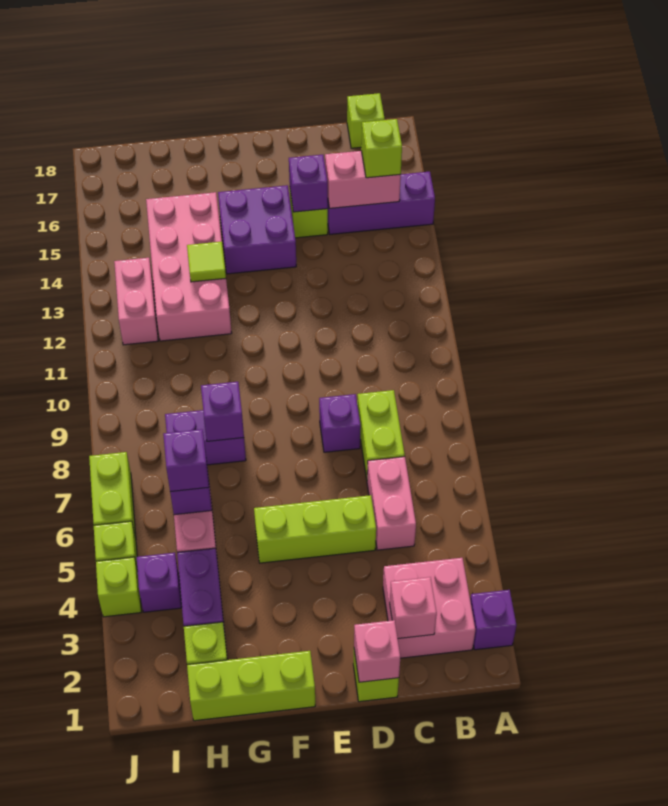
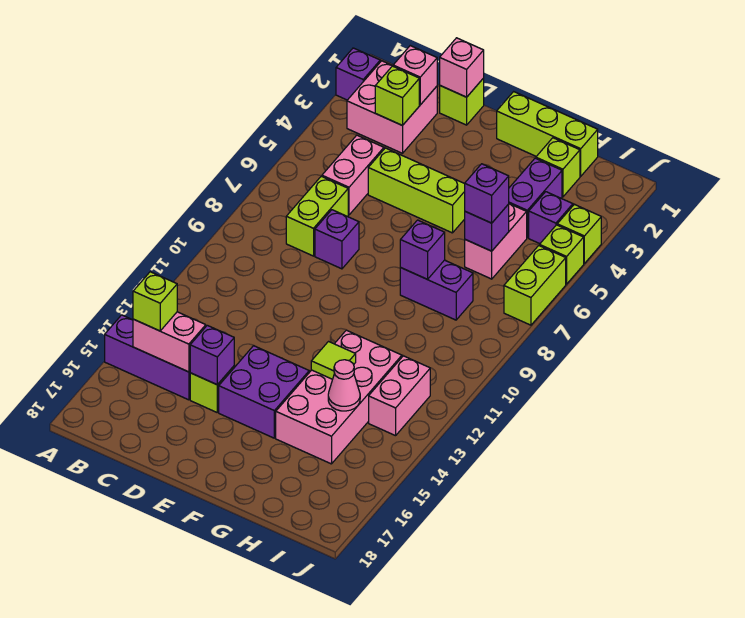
lime brick B18 level 1 -> lime brick C3 level 2
none -> pink cone H14 level 2

